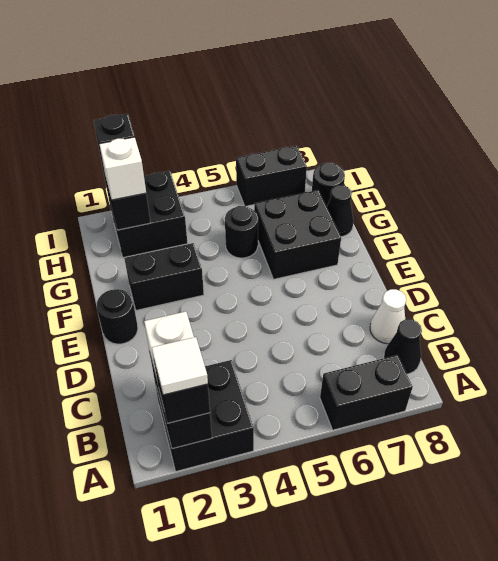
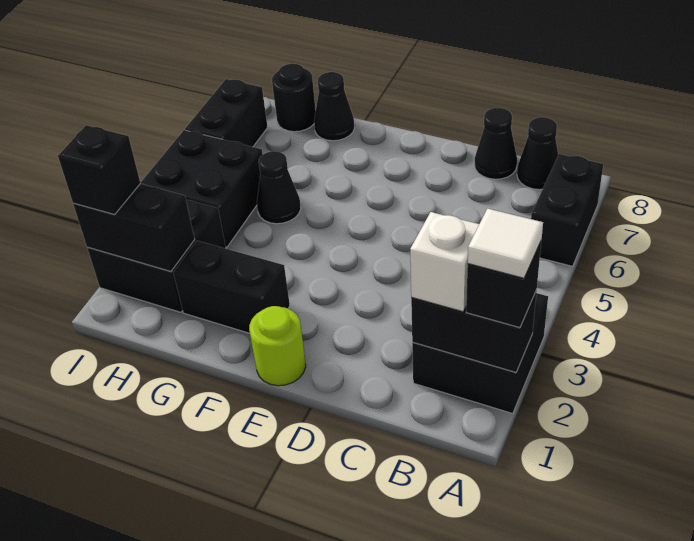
white cone C8 level 1 -> black cone C8 level 1
black round brick E1 level 1 -> lime round brick E1 level 1
black brick F2:F3 level 1 -> black brick F2:G2 level 1
black brick F6:G7 level 1 -> black brick H4:I5 level 1
black round brick G5 level 1 -> black cone G5 level 1
white brick H2 level 3 -> none

